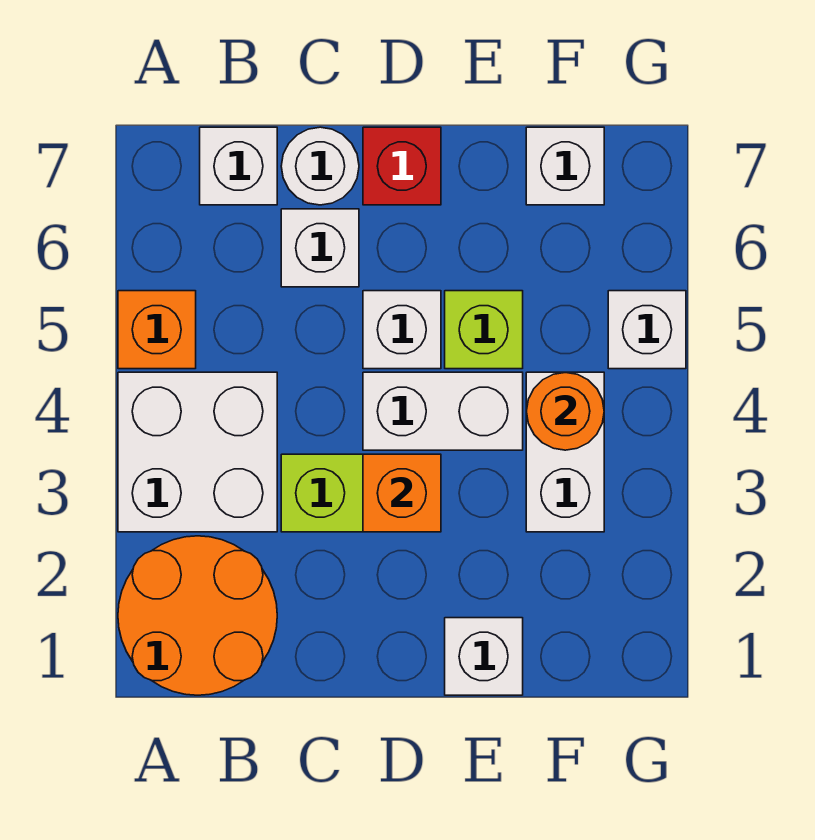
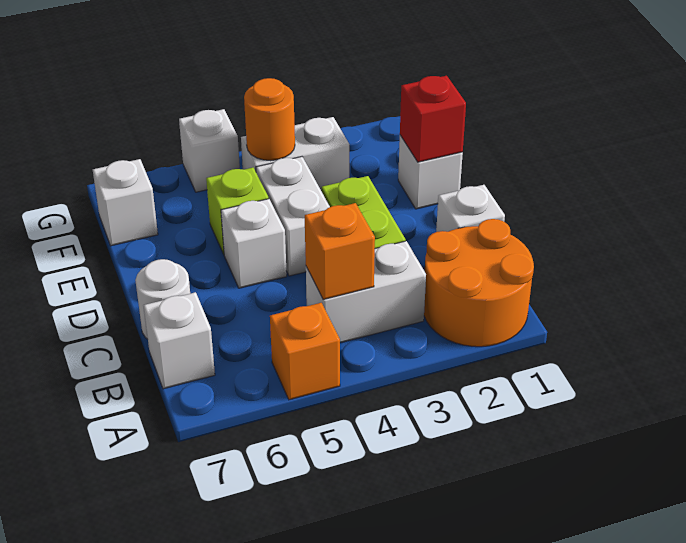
white brick A3:B4 level 1 -> white brick B3:B4 level 1
white brick C6 level 1 -> white brick C1 level 1
orange brick D3 level 2 -> orange brick B4 level 2
red brick D7 level 1 -> red brick E1 level 2

